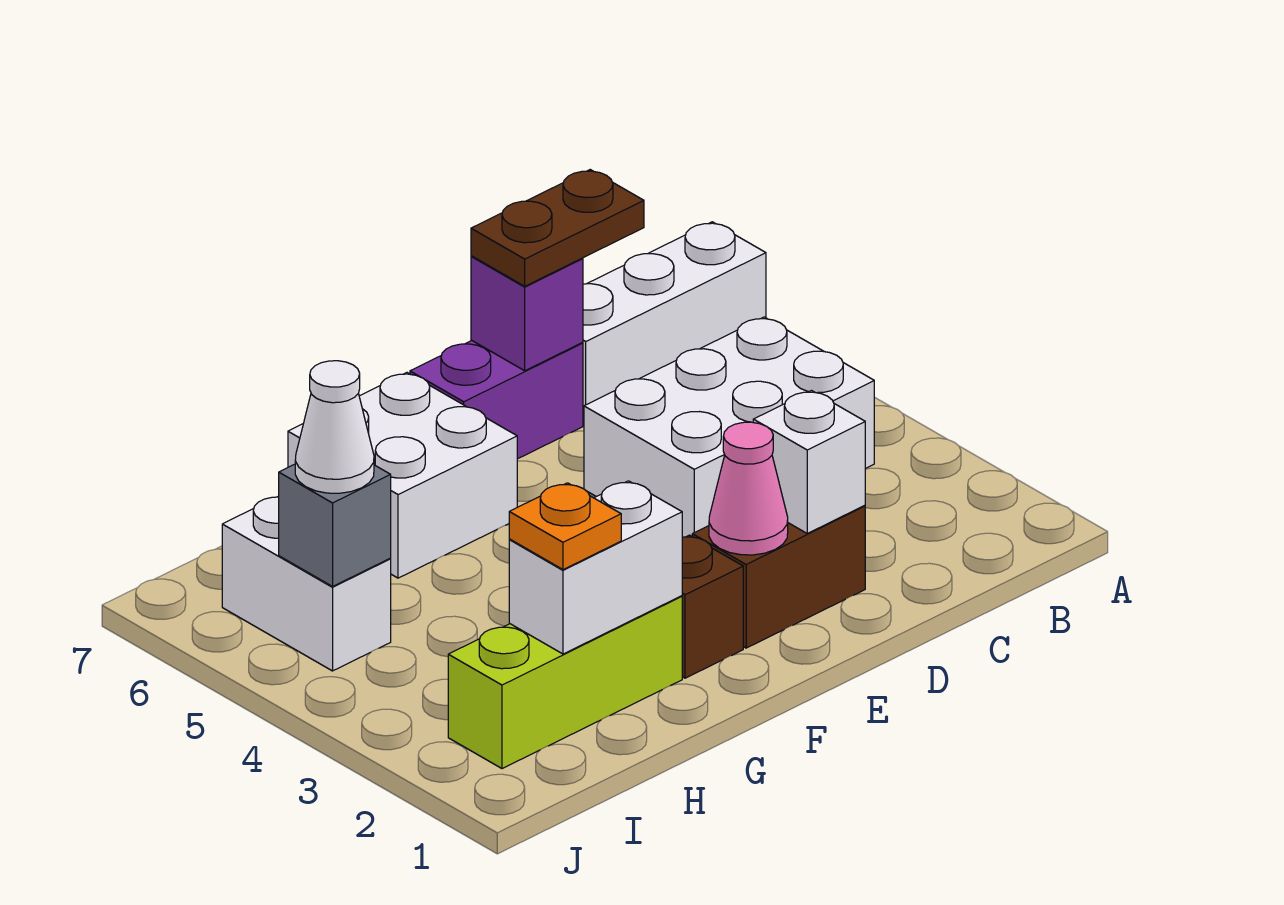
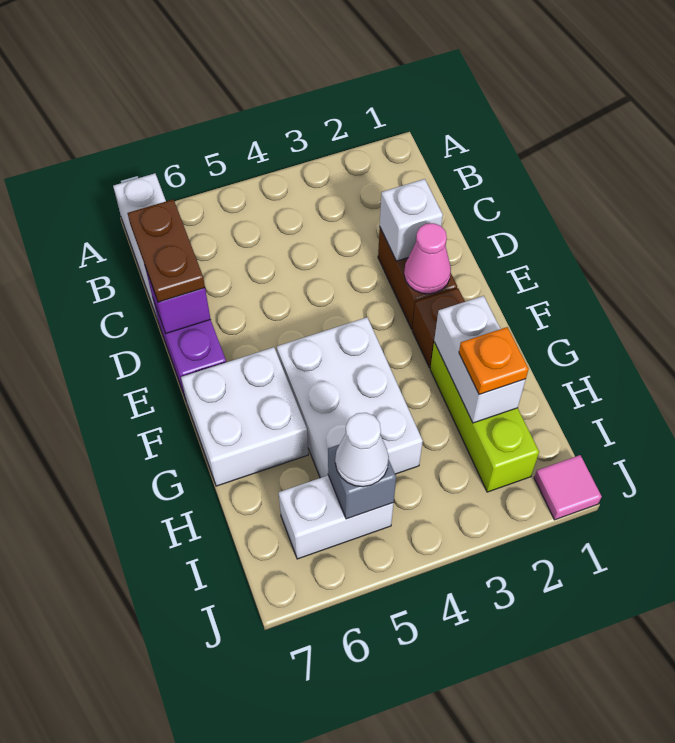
white brick B4:D5 level 1 -> white brick F4:H5 level 1
none -> pink tile J1 level 1

